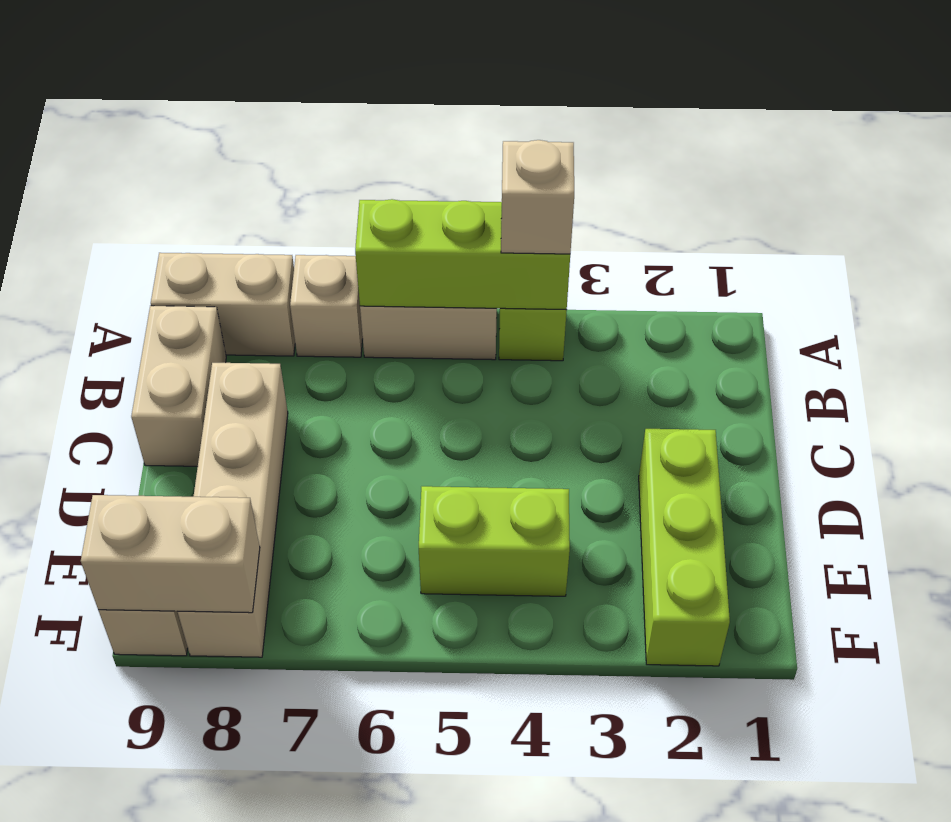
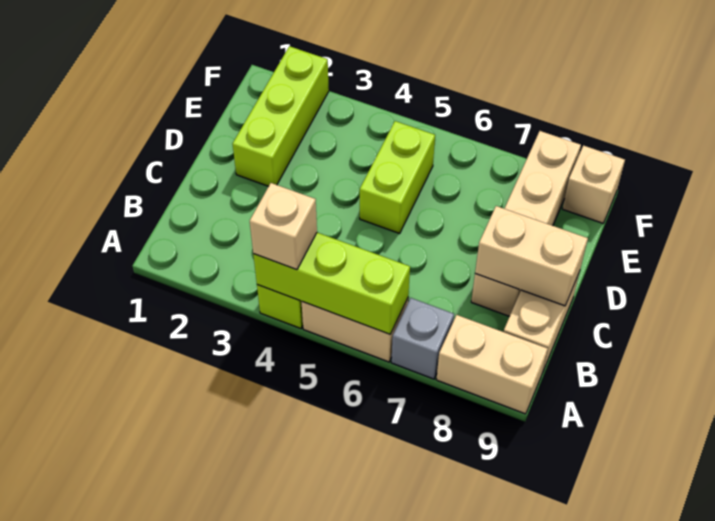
tan brick A7 level 1 -> grey brick A7 level 1
lime brick E4:E5 level 1 -> lime brick D5:E5 level 1
tan brick F8:F9 level 2 -> tan brick C8:C9 level 2

